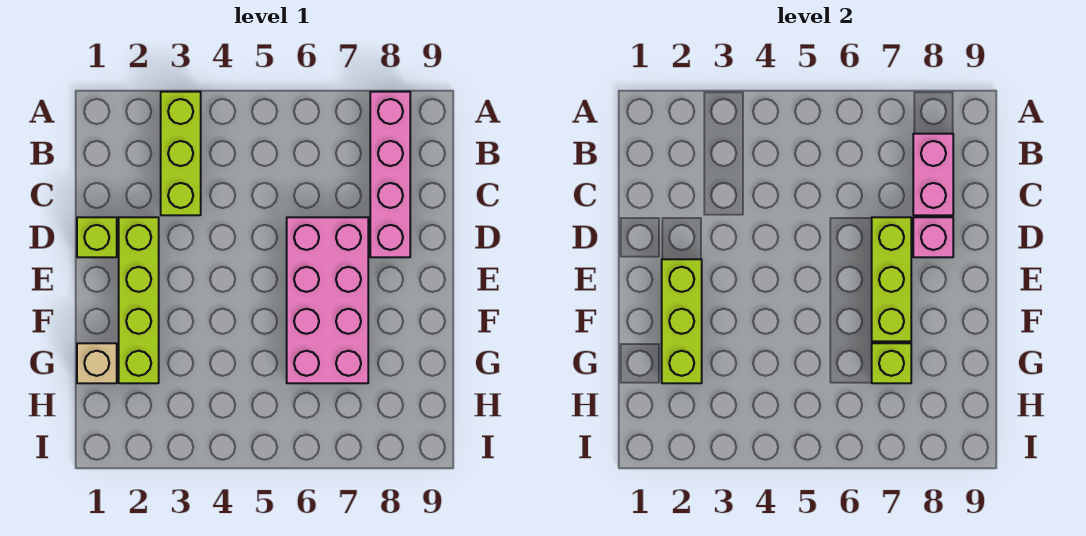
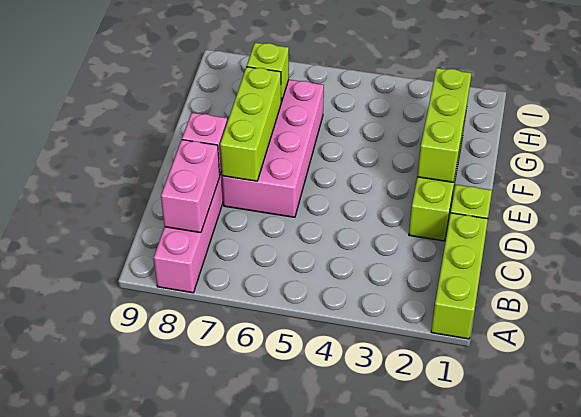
lime brick A3:C3 level 1 -> lime brick A1:C1 level 1
tan brick G1 level 1 -> none

